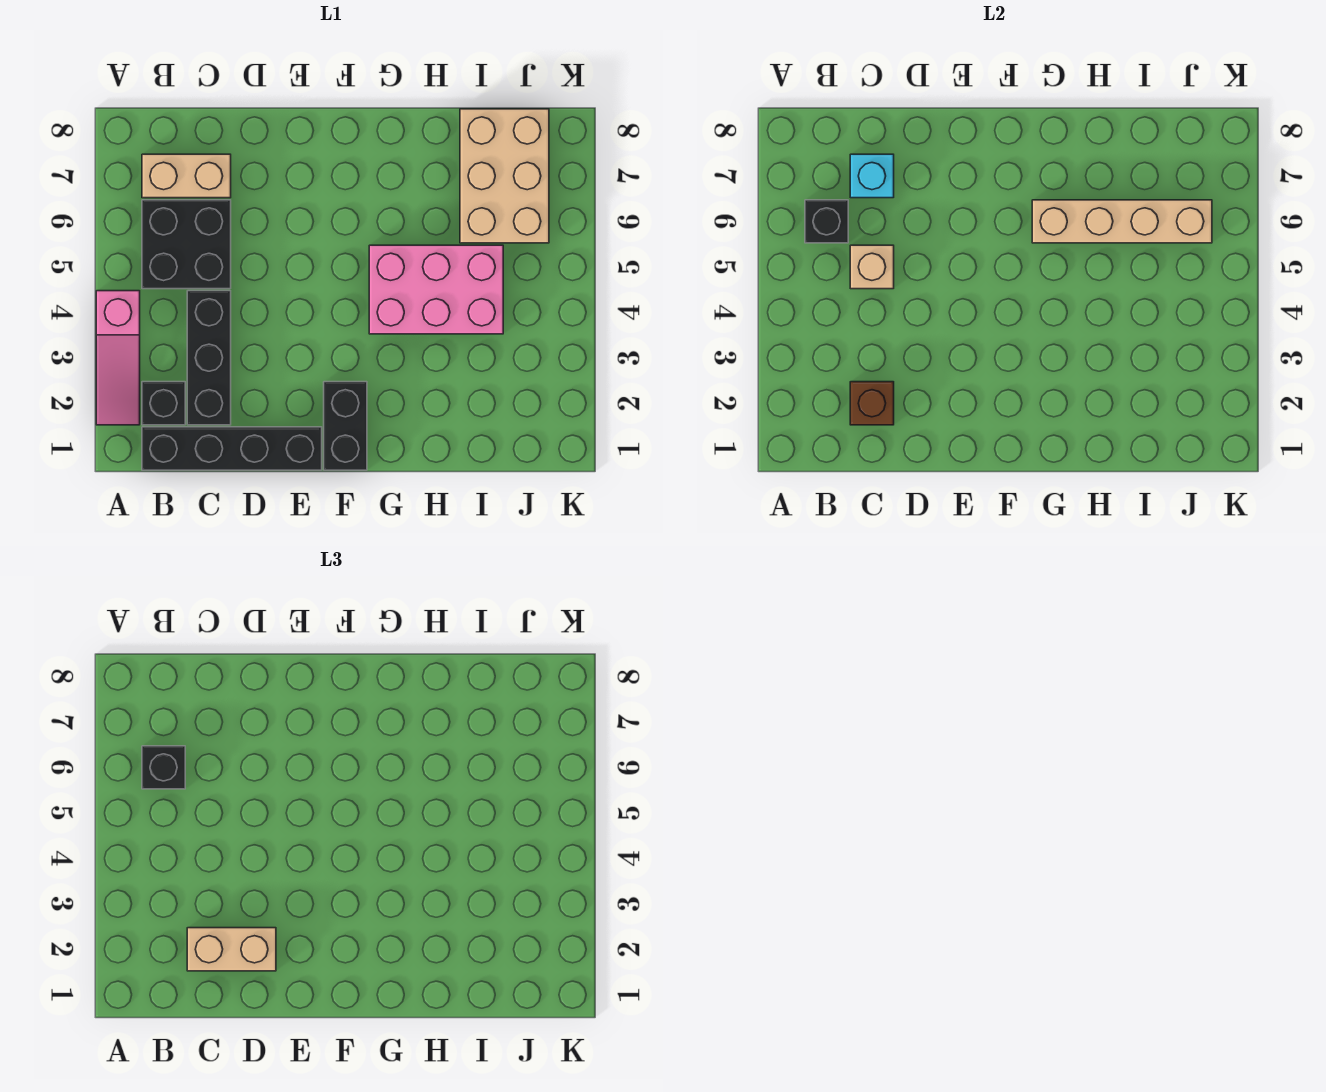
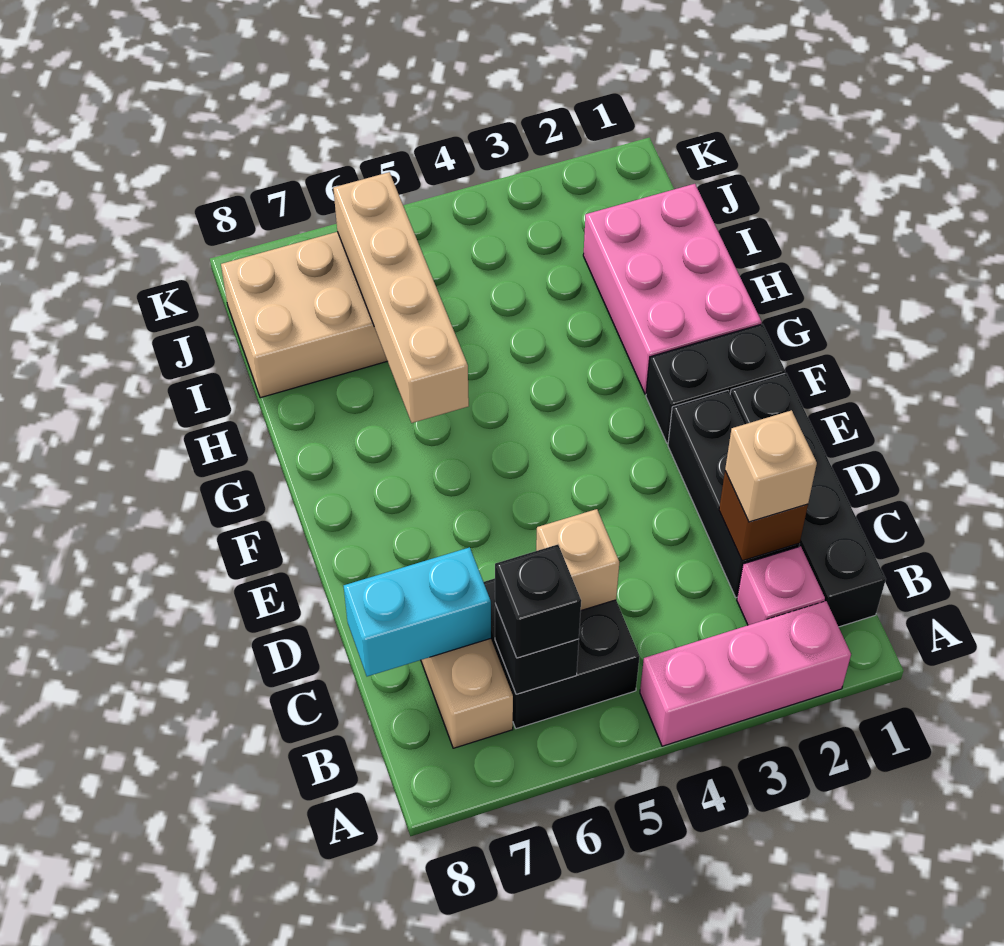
pink slope A2:A4 level 1 top 4 -> pink brick A2:A4 level 1
black brick B2 level 1 -> pink brick B2 level 1
black brick C2:C4 level 1 -> black brick C2:E2 level 1
tan brick C2:D2 level 3 -> tan brick C2 level 3
cyan brick C7 level 2 -> cyan brick C7:C8 level 2
pink brick G4:I5 level 1 -> pink brick G1:I2 level 1

